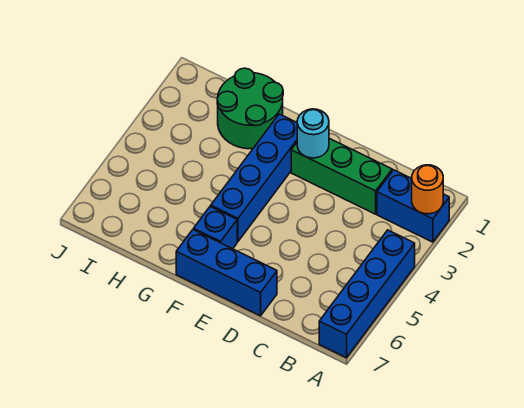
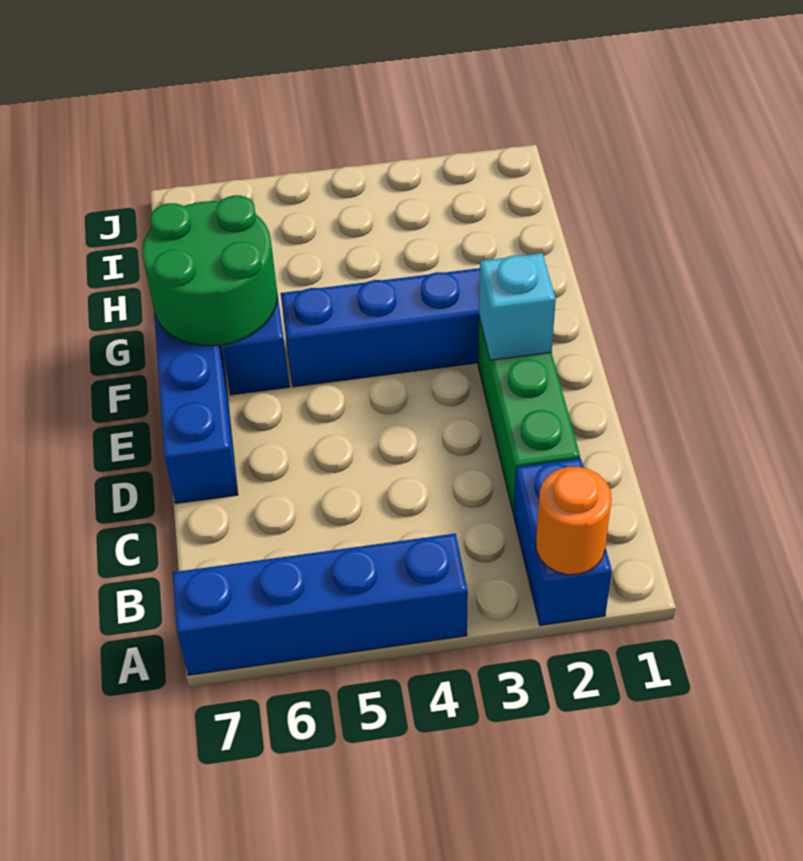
cyan round brick E2 level 2 -> cyan brick E2 level 2
green round brick G1:H2 level 1 -> green round brick F6:G7 level 2

